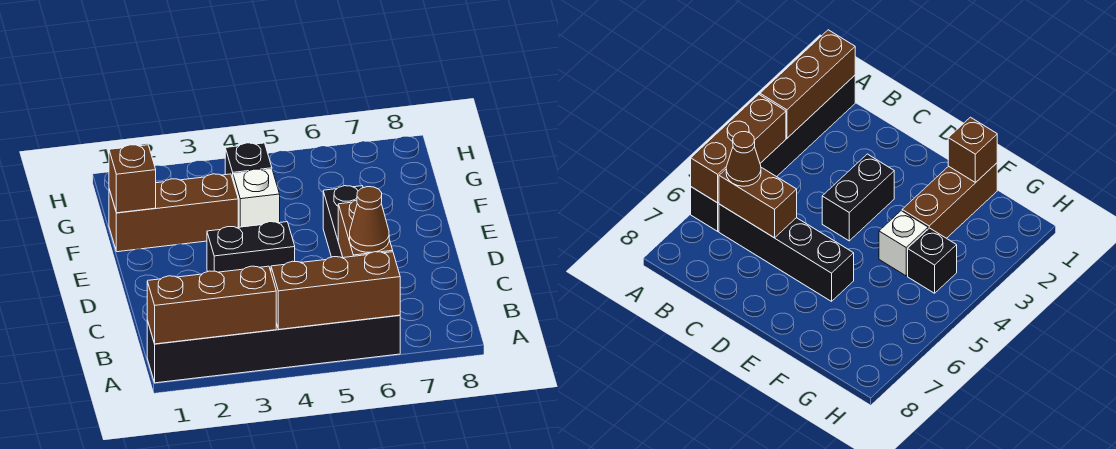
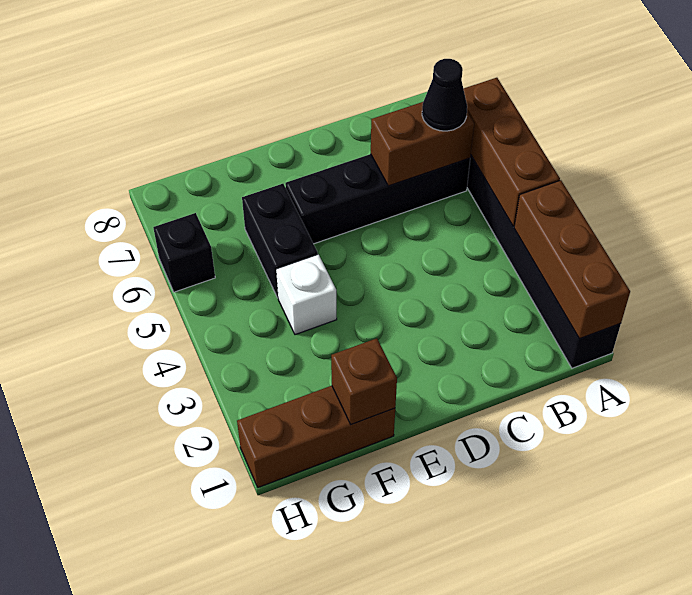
brown cone B6 level 3 -> black cone B6 level 3
black brick D3:D4 level 1 -> black brick F5:F6 level 1
brown brick F1:F3 level 1 -> brown brick F1:H1 level 1
black brick G4 level 1 -> black brick H6 level 1

